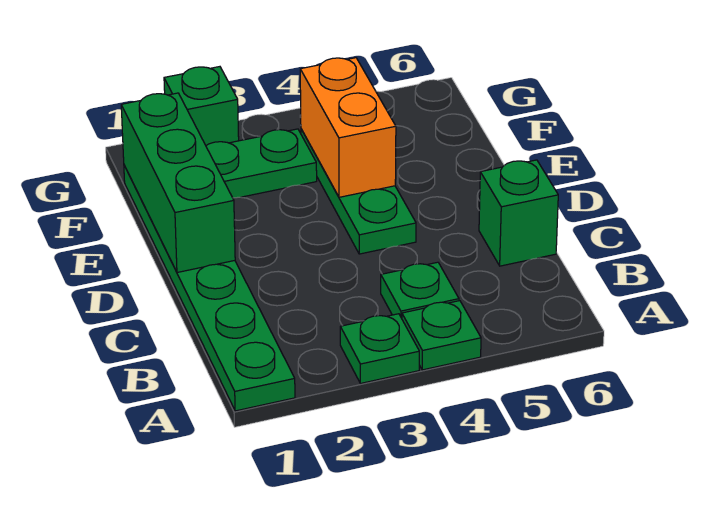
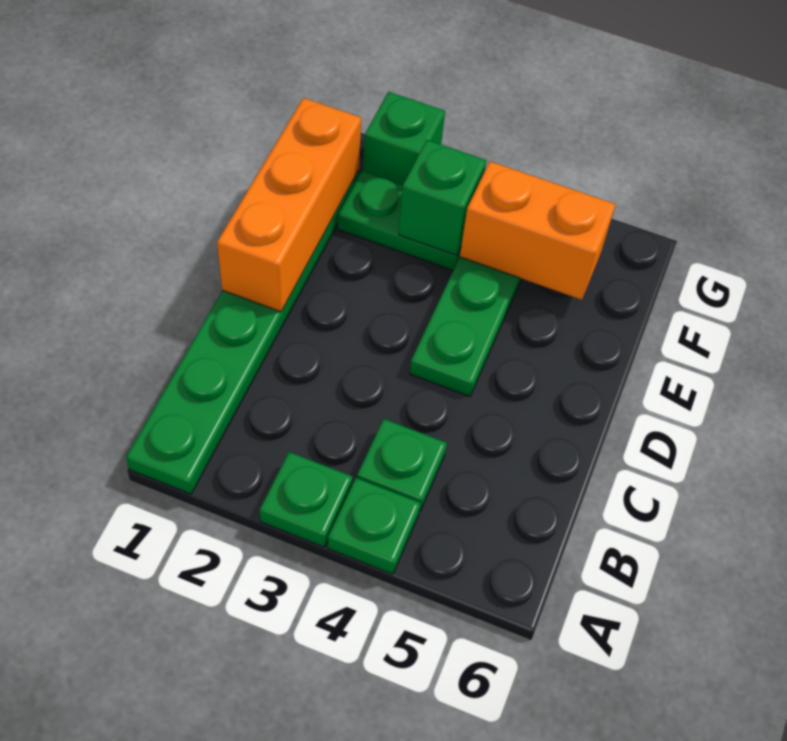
green brick C6 level 1 -> green brick F3 level 2
green brick D1:F1 level 2 -> orange brick D1:F1 level 2
orange brick E4:F4 level 2 -> orange brick F4:F5 level 2

